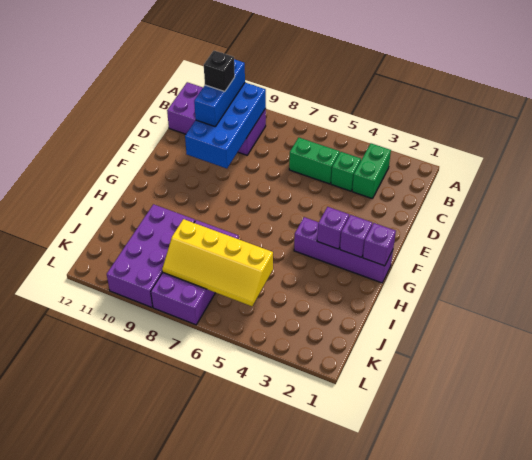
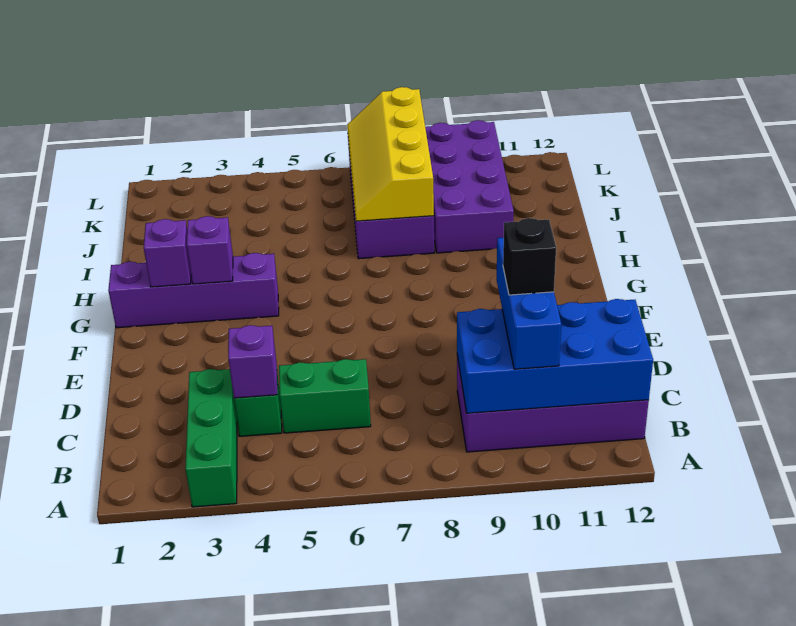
green brick B3:C3 level 1 -> green brick A3:C3 level 1
blue brick B9:E10 level 2 -> blue brick B9:C12 level 2
purple brick G1 level 2 -> purple brick C4 level 2
yellow slope J5:K8 level 2 top J -> yellow slope I7:L8 level 2 top 8

